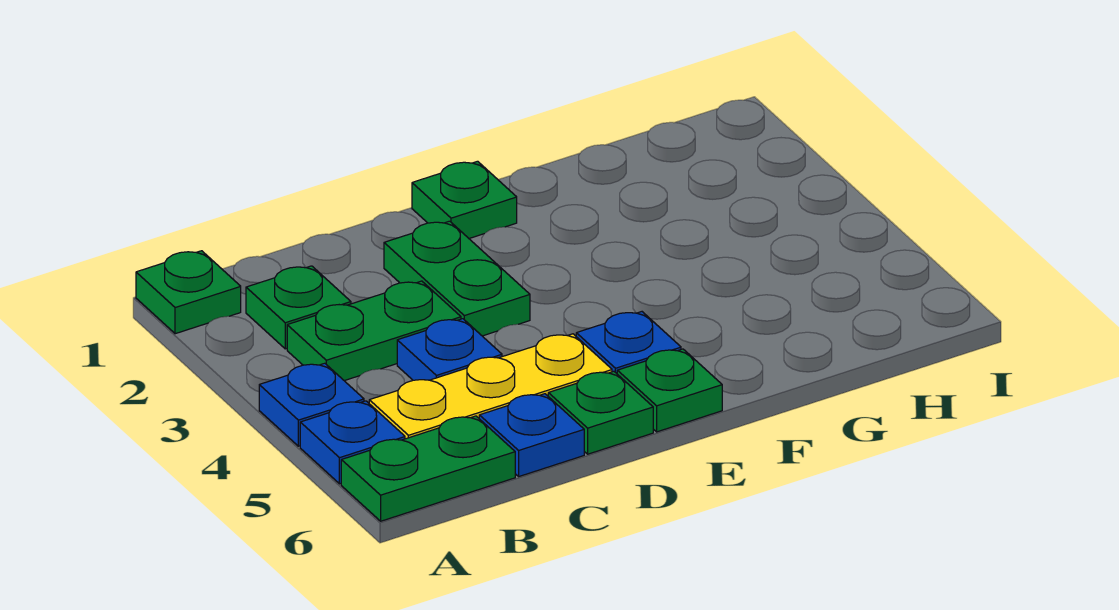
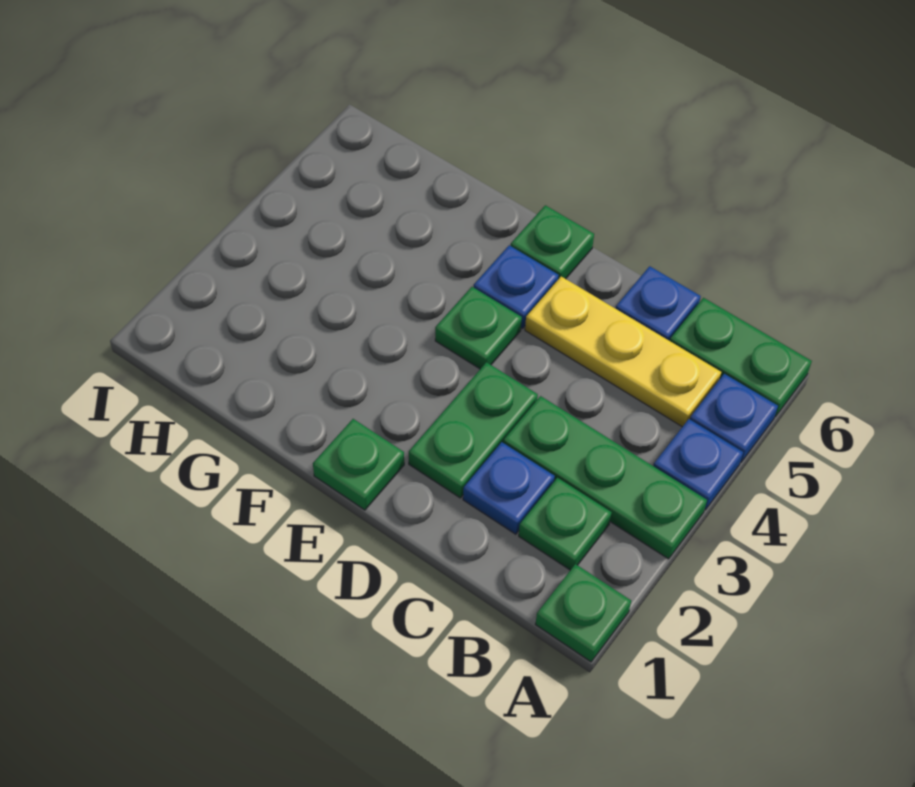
green plate B3:C3 level 1 -> green plate A3:C3 level 1
blue plate C4 level 1 -> blue plate C2 level 1
green plate D6 level 1 -> green plate E4 level 1

